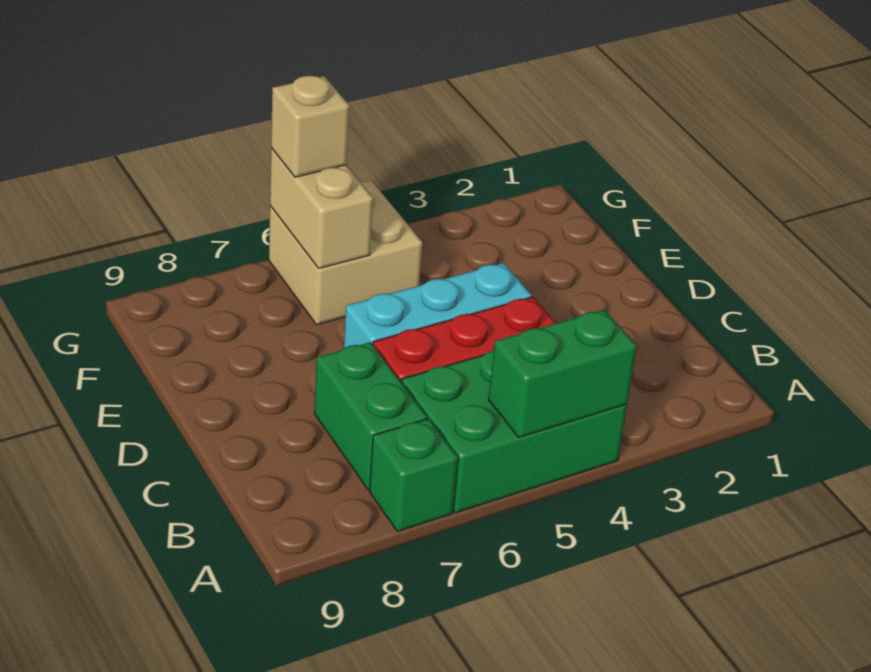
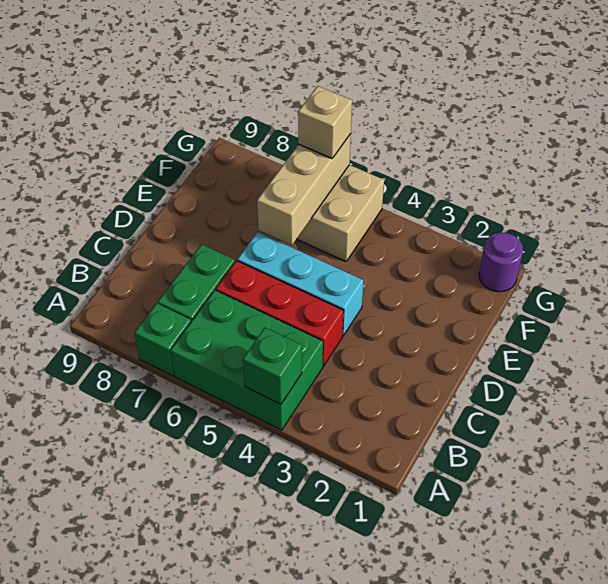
green brick A4:A5 level 2 -> green brick A4 level 2
tan brick F6:G6 level 2 -> tan brick E6:G6 level 2
none -> purple round brick G1 level 1

